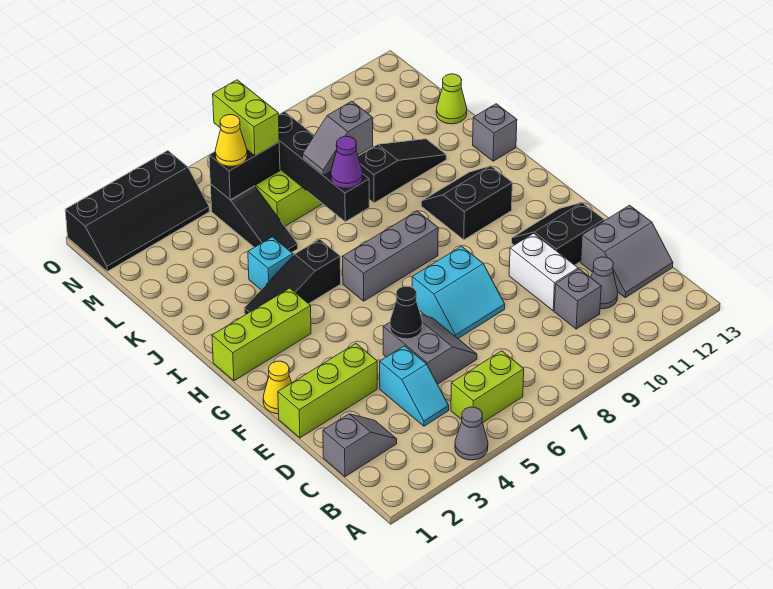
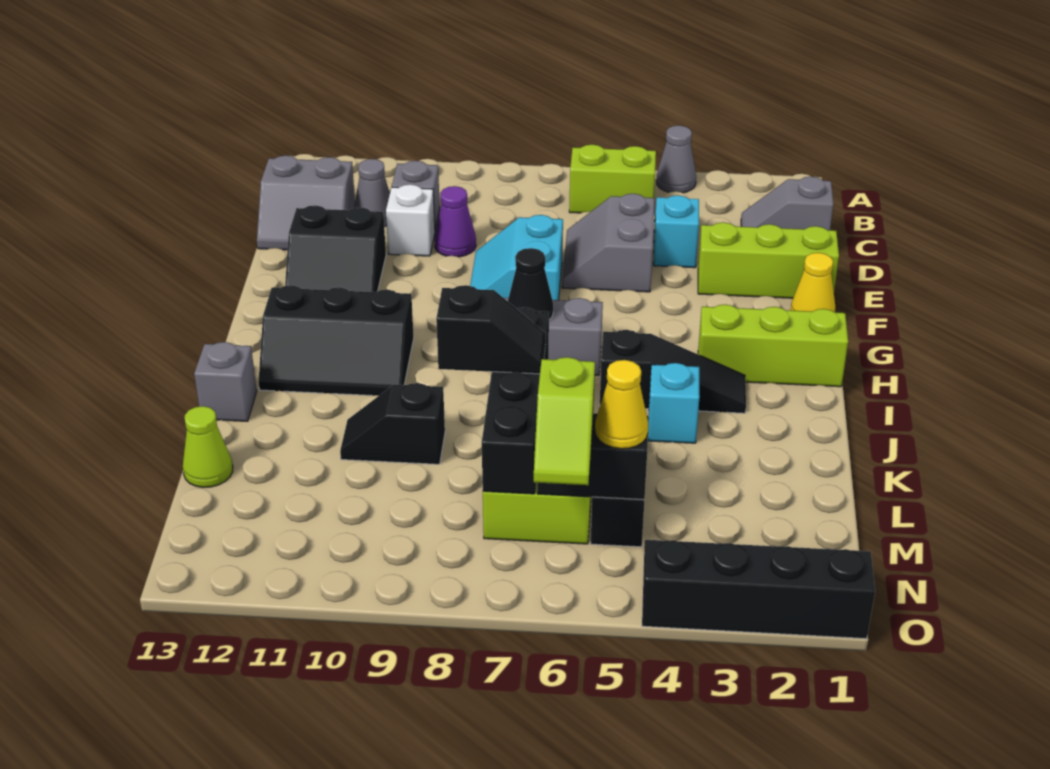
grey slope C12:D13 level 1 top D -> grey slope C12:D13 level 1 top C
white brick D10:E10 level 1 -> white brick D10 level 1
black cone E5 level 2 -> black cone H7 level 2
cyan slope E7:F8 level 1 top F -> cyan slope E7:F8 level 1 top 7
black slope H10:I11 level 1 top H -> black slope H10:I12 level 1 top H
purple cone J7 level 3 -> purple cone D9 level 1
grey slope K7:K8 level 3 top 8 -> black slope K7:K8 level 3 top 8
black slope K9:K11 level 1 top 9 -> black slope K9:K10 level 1 top 9
lime brick M6:N6 level 3 -> lime slope M6:N6 level 3 top M

